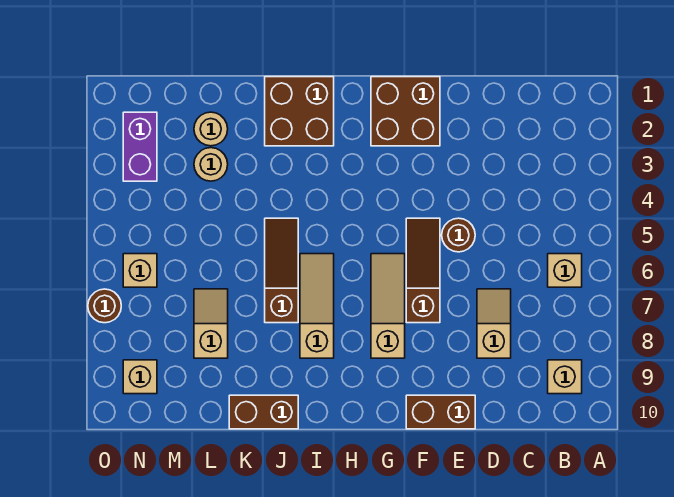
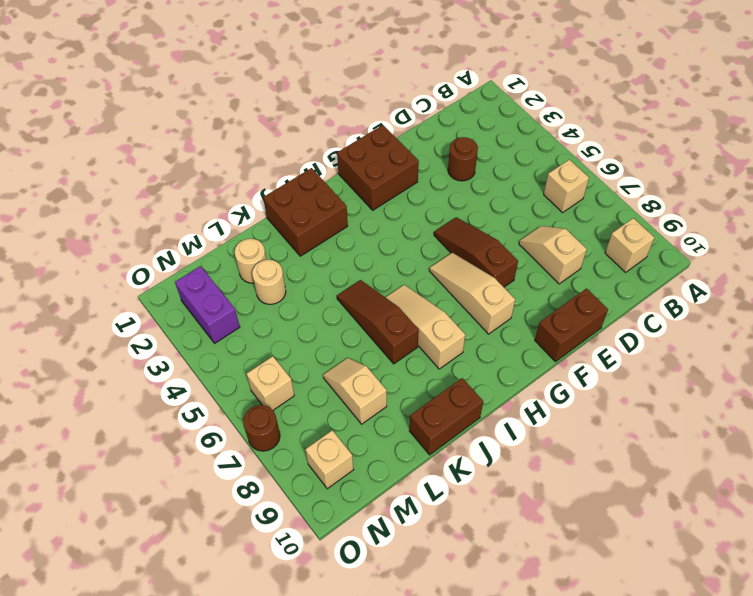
brown round brick E5 level 1 -> brown round brick D3 level 1

